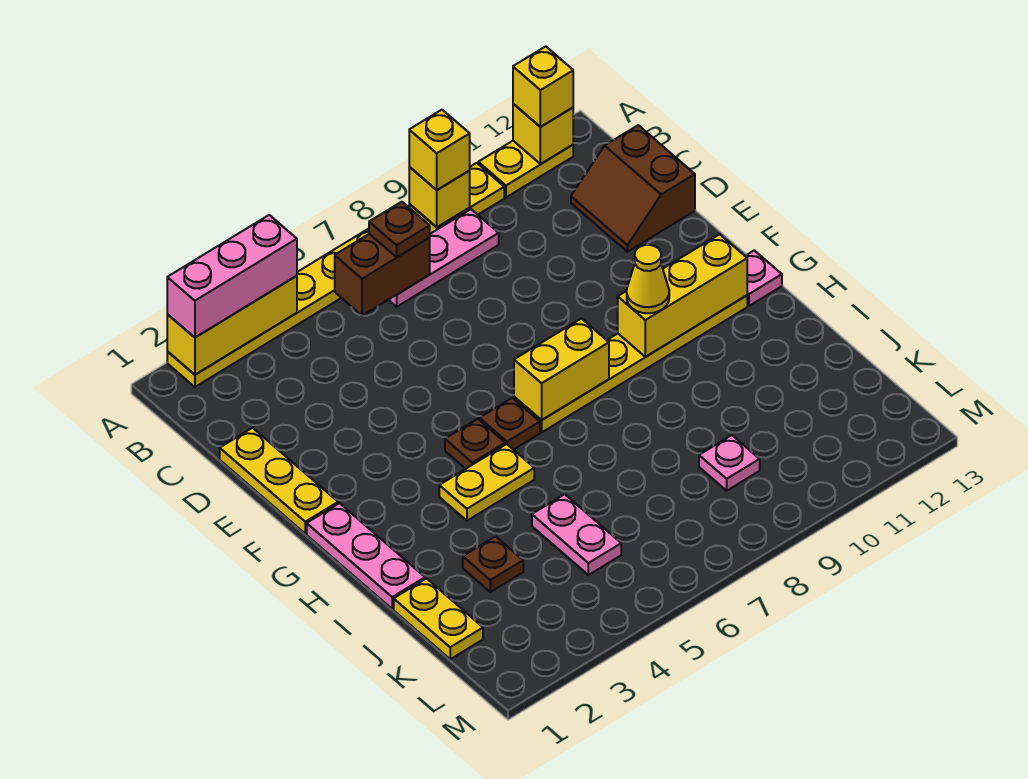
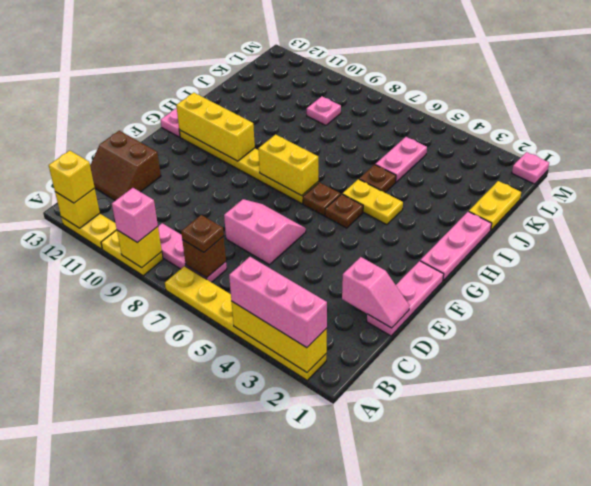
yellow brick A9 level 3 -> pink brick A9 level 3
brown brick B6:B7 level 2 -> brown brick B7 level 2
brown slope C12:D13 level 1 top 13 -> brown slope C12:D13 level 1 top D
yellow plate D1:F1 level 1 -> pink plate D1:F1 level 1
none -> pink slope D1:D2 level 2 top 2
none -> pink slope D6:E7 level 1 top D
yellow cone G10 level 3 -> none
brown plate J3 level 1 -> brown plate I5 level 1
none -> pink plate M1 level 1

